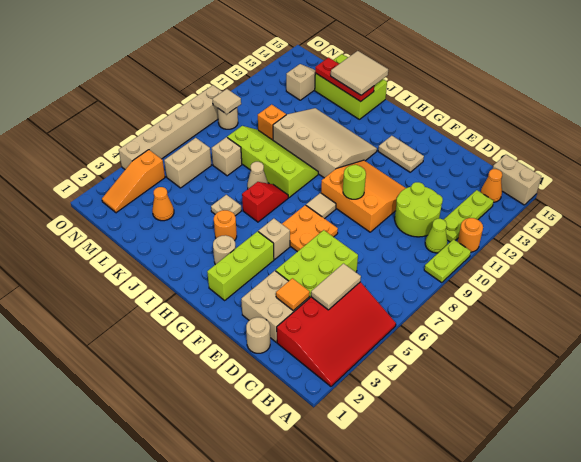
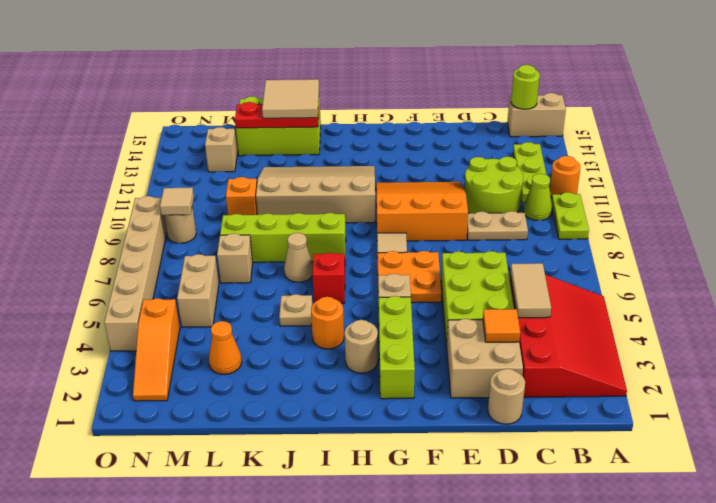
orange cone B14 level 1 -> none
lime round brick F9 level 2 -> lime round brick B15 level 2
tan plate F13:G13 level 1 -> tan plate C9:D9 level 1

